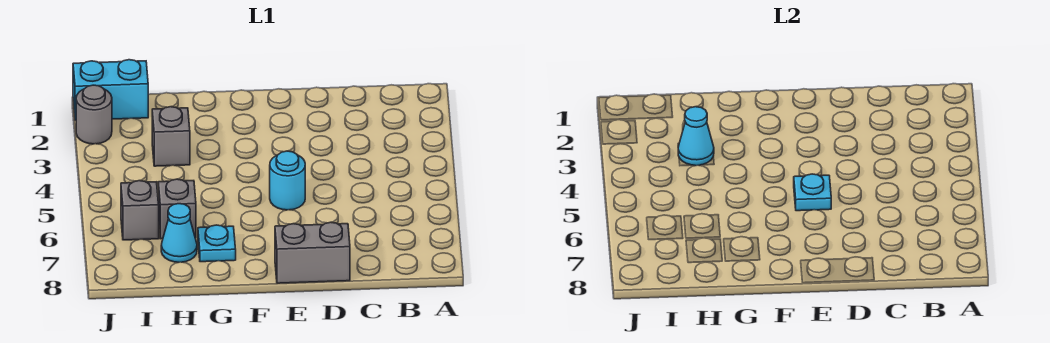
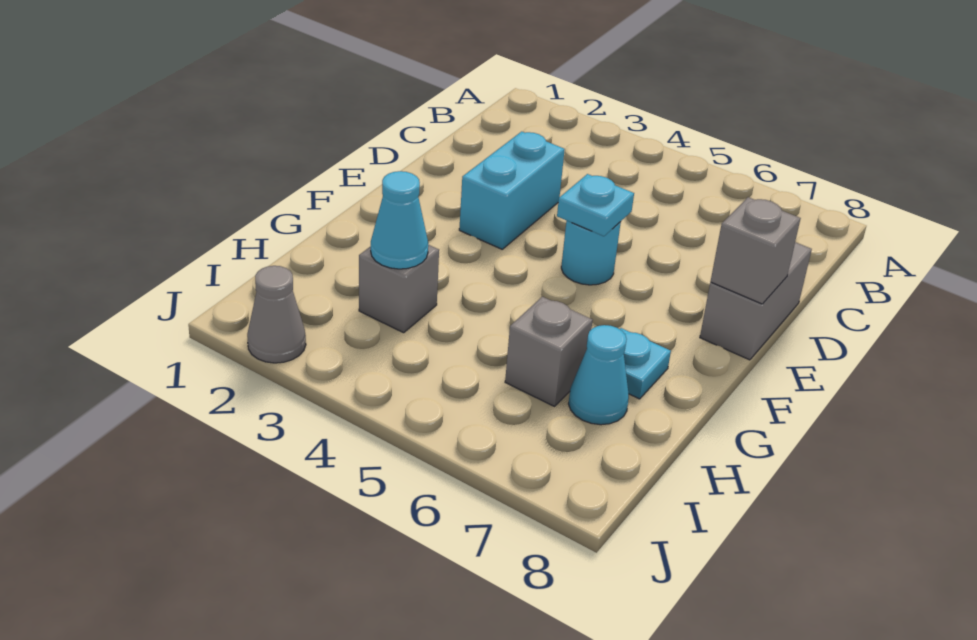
cyan brick I1:J1 level 1 -> cyan brick D3:E3 level 1
grey brick I6 level 1 -> grey brick E8 level 2
grey round brick J2 level 1 -> grey cone J2 level 1

